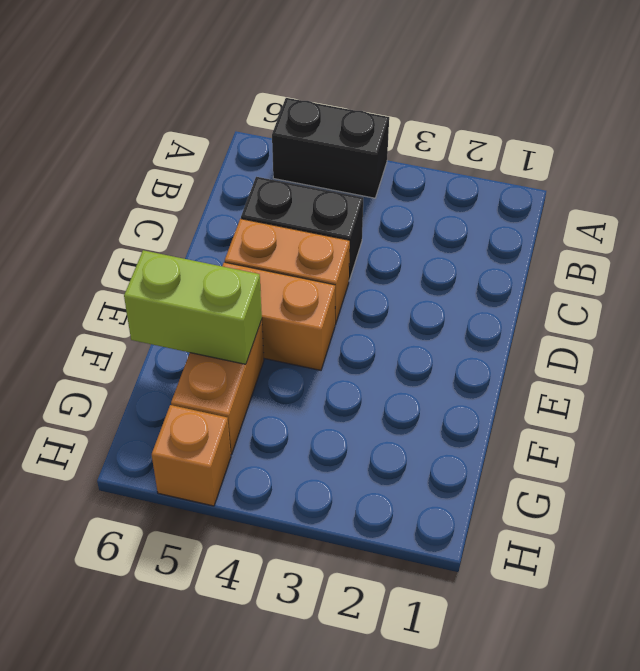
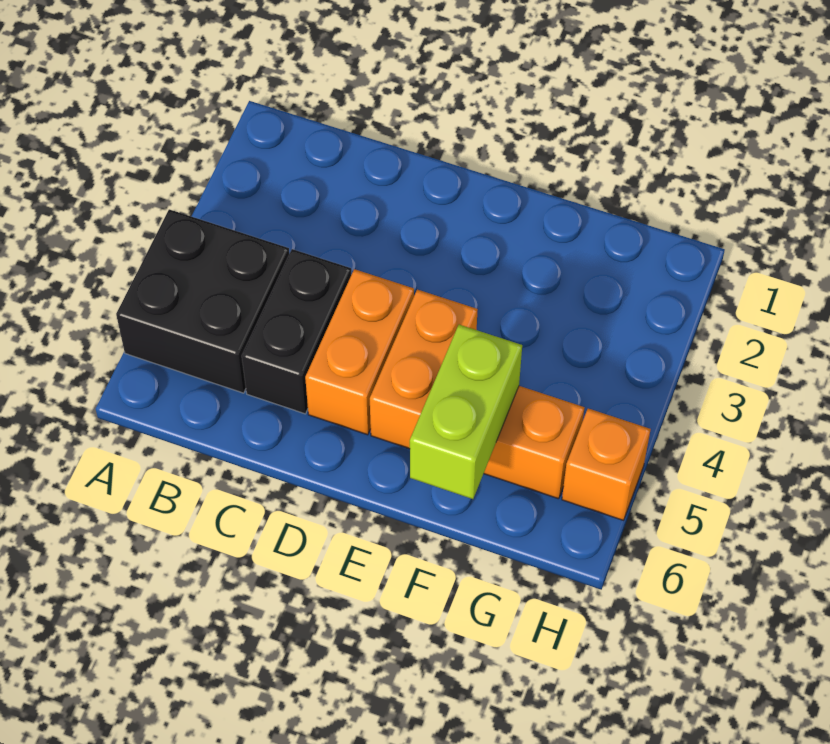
black brick A4:A5 level 1 -> black brick A4:B5 level 1

